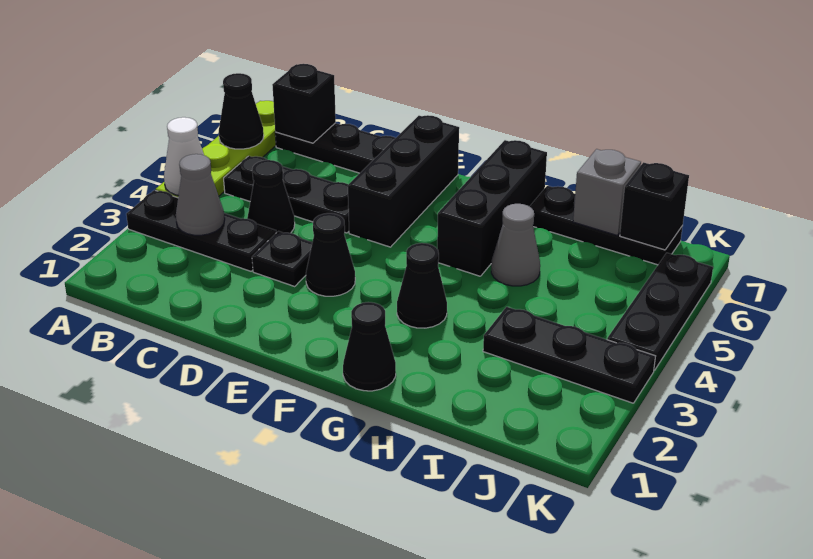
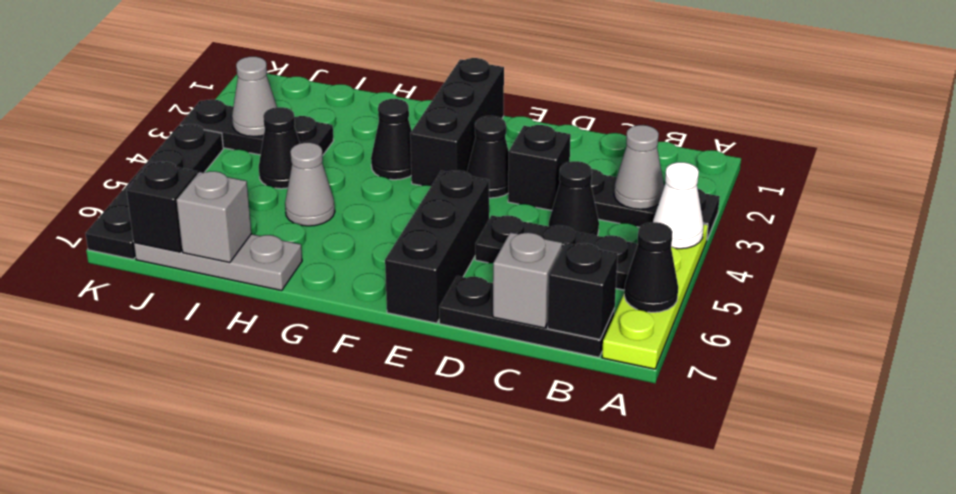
none -> grey brick C7 level 2
black plate D3 level 1 -> black brick D3 level 1
black cone G1 level 1 -> black cone I4 level 1
black brick G5:G7 level 1 -> black brick F1:F3 level 1
black plate H7:J7 level 1 -> grey plate H7:J7 level 1
none -> grey cone J3 level 2
black plate K4:K6 level 1 -> black plate K4:K7 level 1

